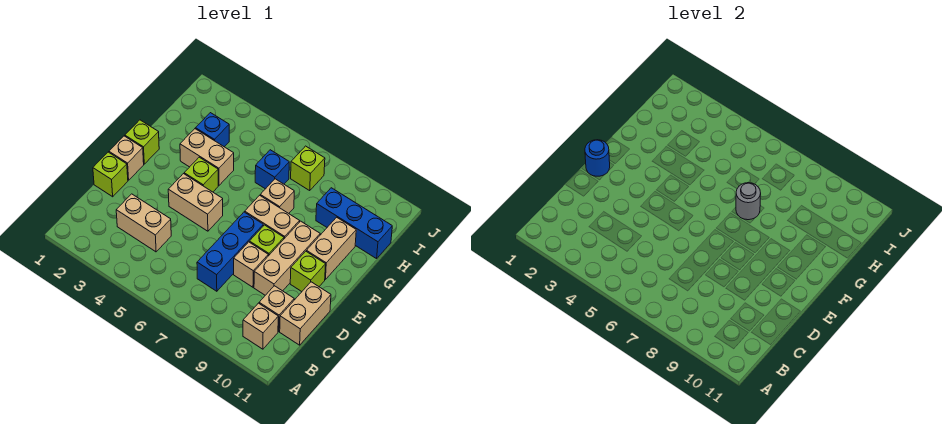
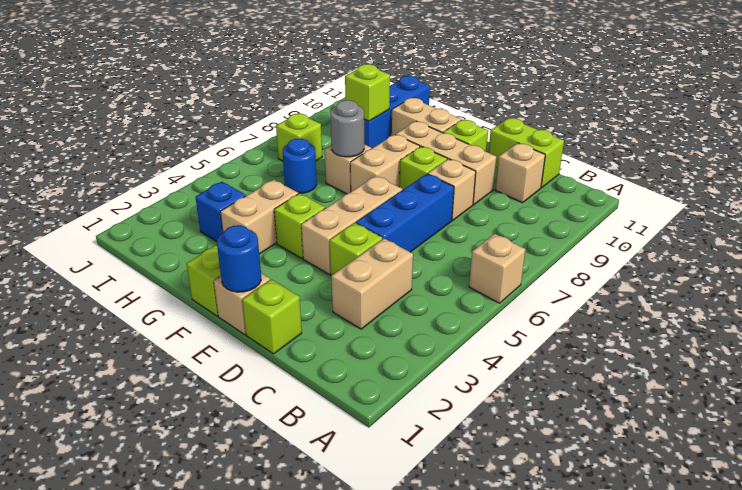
tan brick B10 level 1 -> tan brick A6 level 1
blue brick C7:E7 level 1 -> blue brick D5:D7 level 1
tan brick C11:D11 level 1 -> lime brick C11:D11 level 1
none -> lime brick D4 level 1
tan brick E4:E5 level 1 -> tan brick E4:E6 level 1
blue brick H6 level 1 -> blue round brick H6 level 1
none -> lime brick H9 level 2

